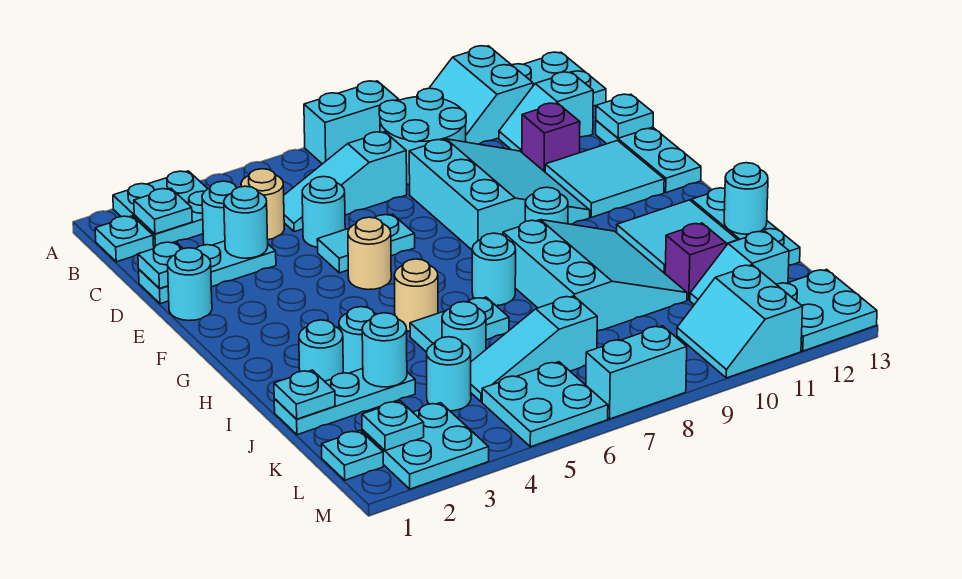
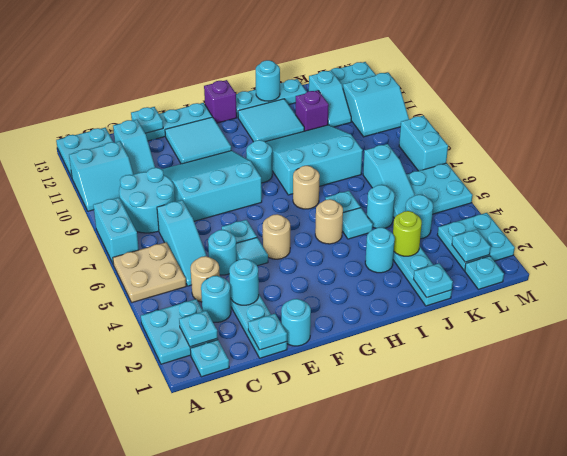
none -> tan plate A5:B6 level 1
purple brick D11 level 1 -> purple brick G13 level 1
cyan round brick H7 level 1 -> tan round brick H7 level 1
cyan round brick I2 level 1 -> none
cyan round brick J3 level 2 -> lime round brick J3 level 2

